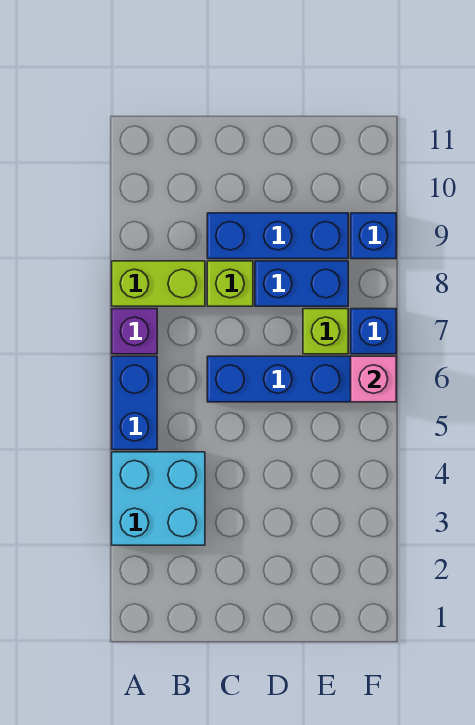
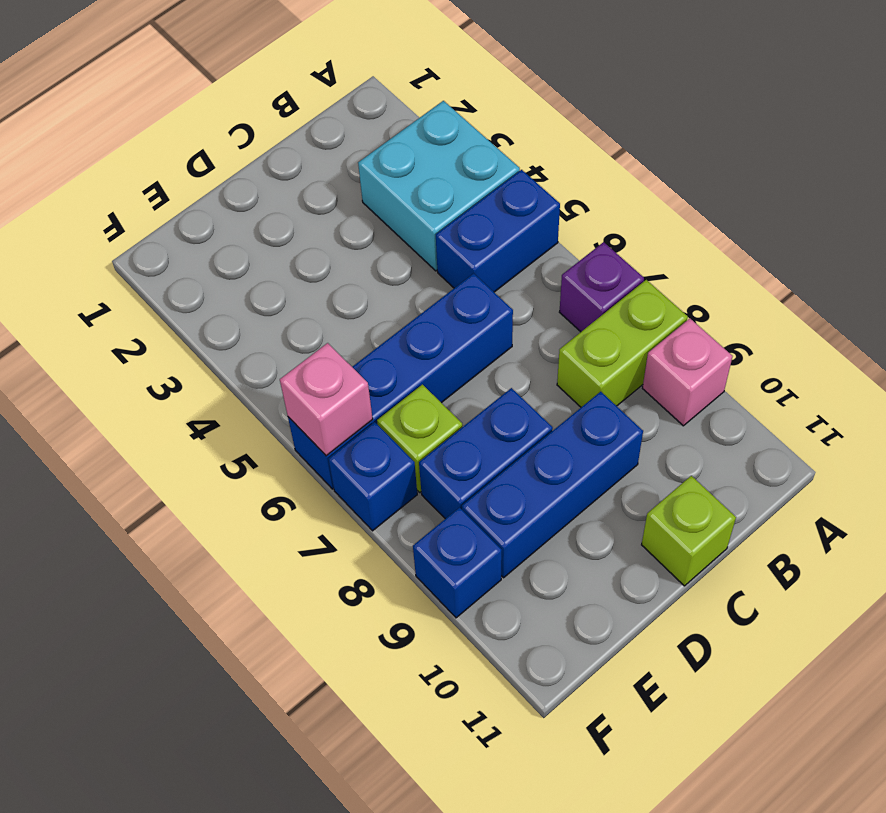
blue brick A5:A6 level 1 -> blue brick A5:B5 level 1
none -> pink brick A9 level 1
lime brick C8 level 1 -> lime brick C11 level 1

